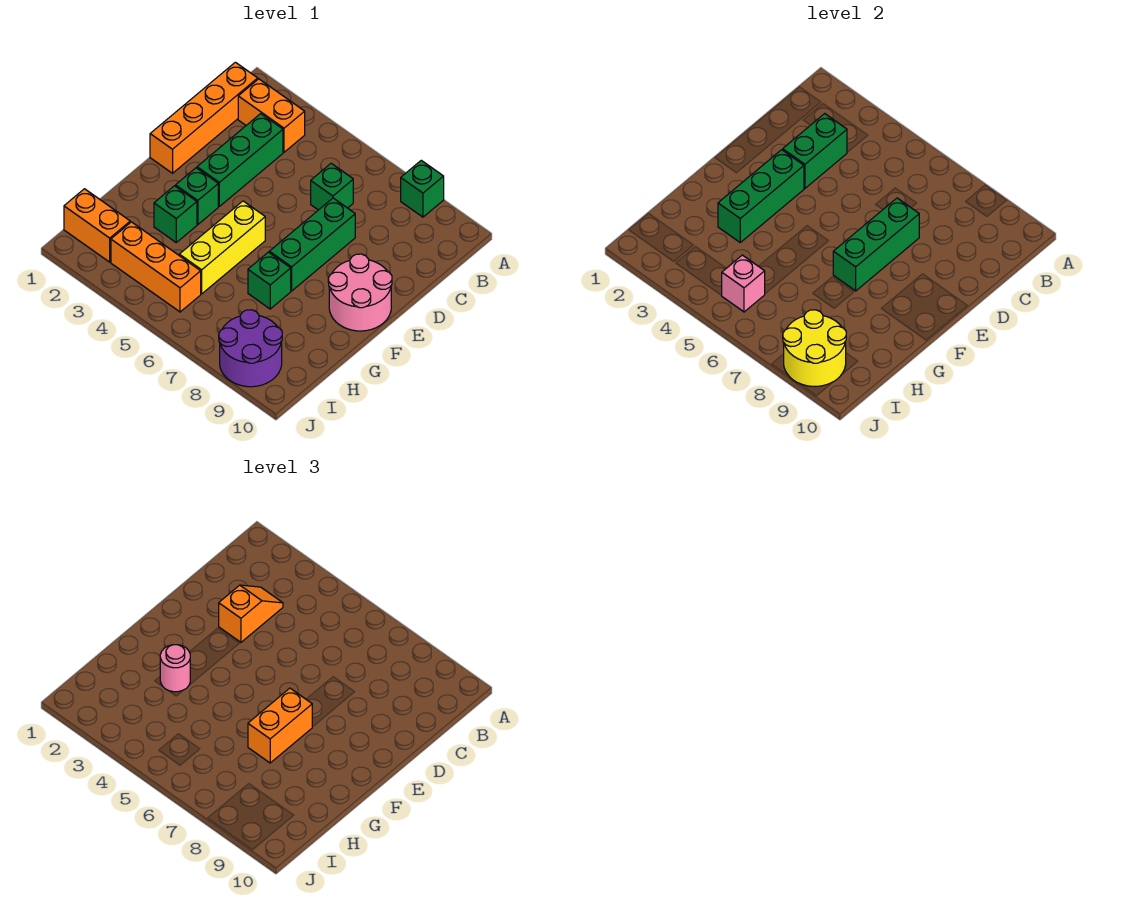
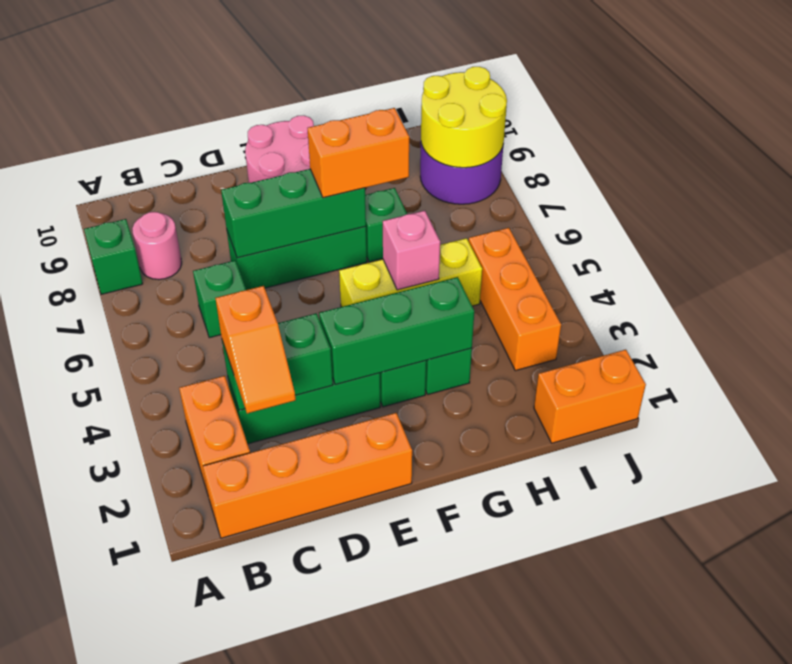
orange slope C3:D3 level 3 top D -> orange slope C2:C3 level 3 top 3
pink round brick G3 level 3 -> pink round brick B8 level 1
orange brick I1:I2 level 1 -> orange brick I1:J1 level 1
pink brick I5 level 2 -> pink brick G5 level 2

